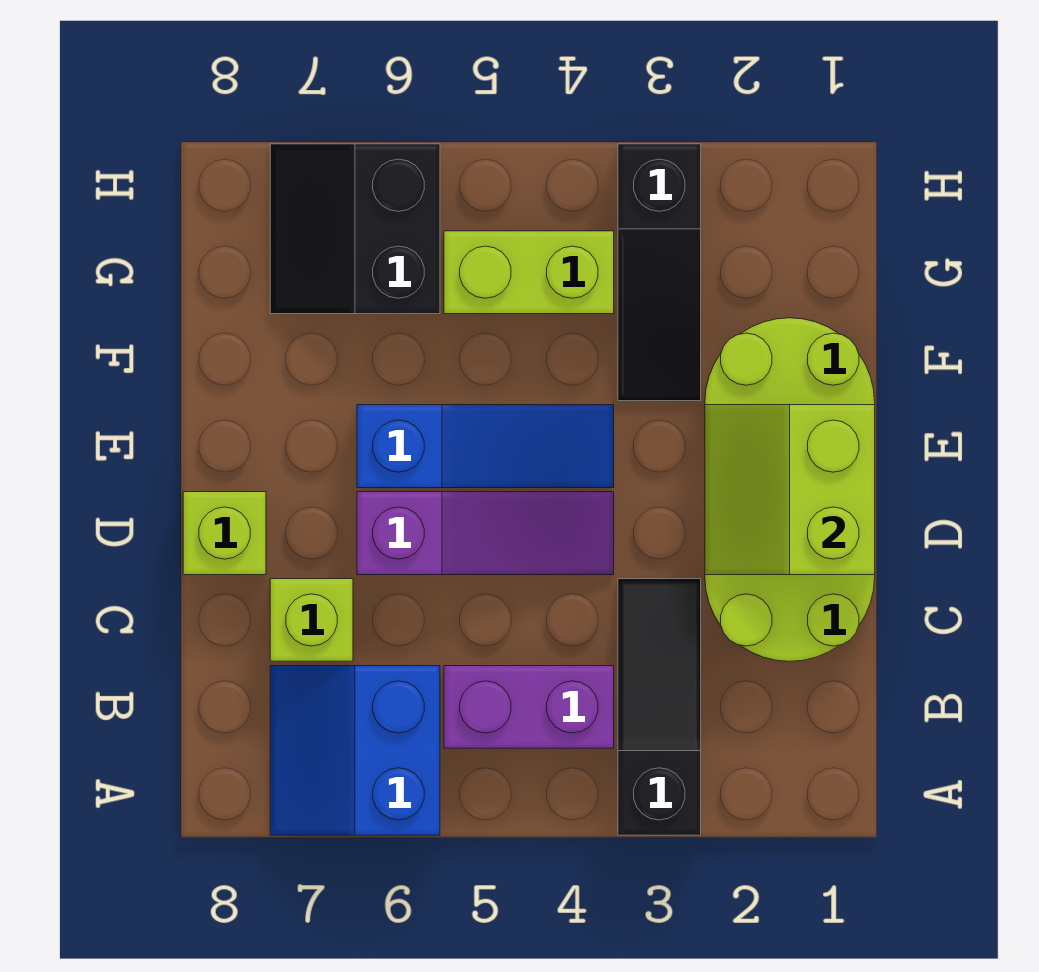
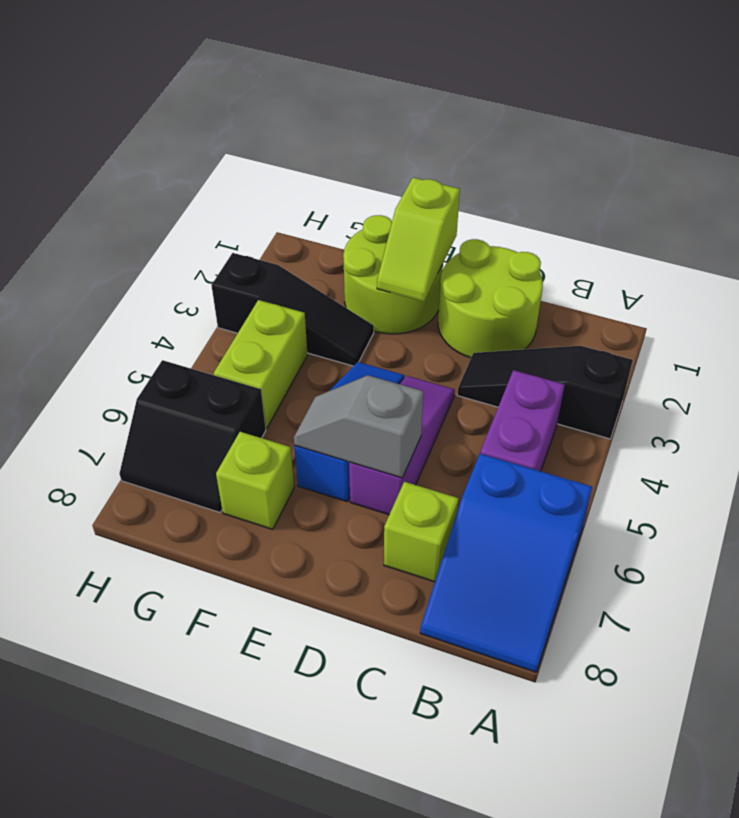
blue slope A6:B7 level 1 top 6 -> blue slope A6:B8 level 1 top 6
lime slope D1:E2 level 2 top 1 -> lime slope E1:E2 level 2 top 1
none -> grey slope D6:E6 level 2 top D
lime brick D8 level 1 -> lime brick F7 level 1

